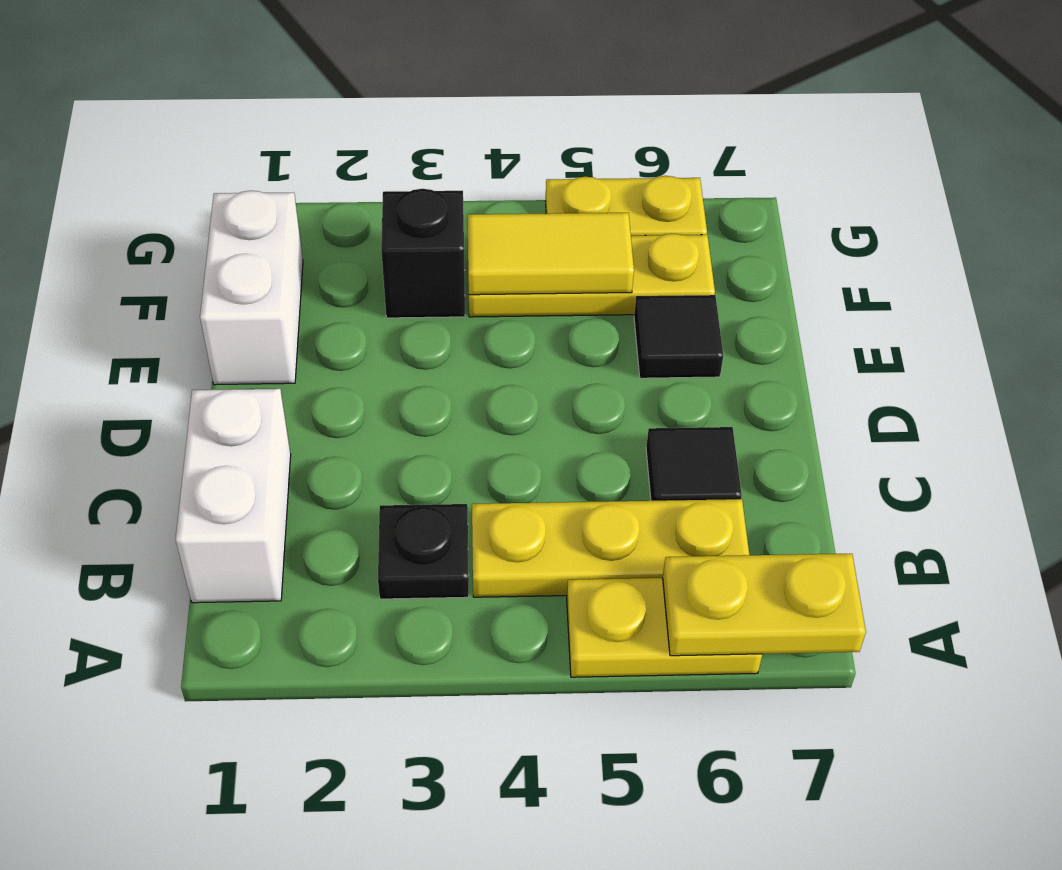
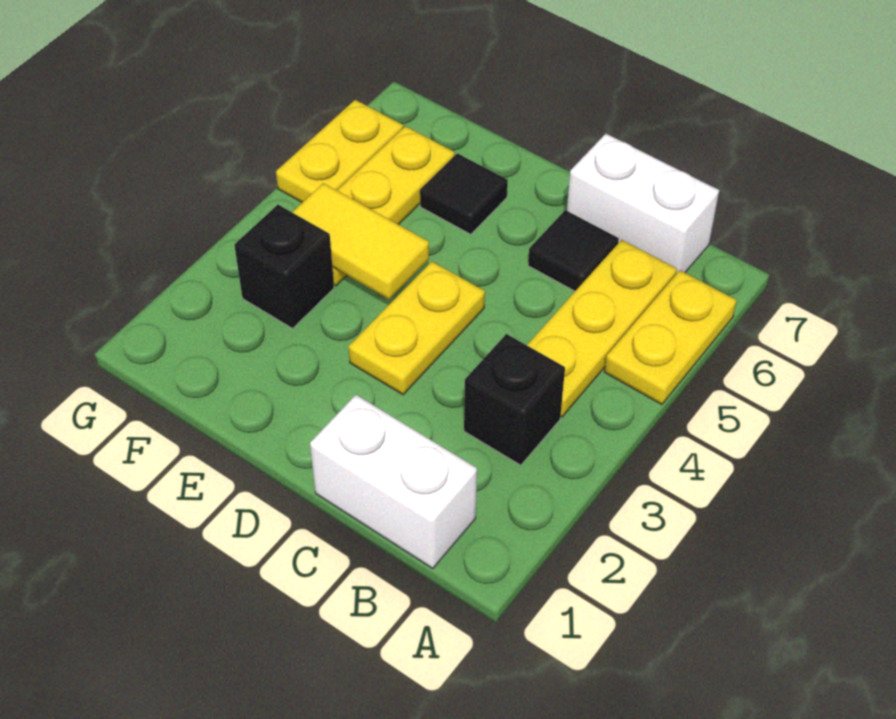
yellow plate A6:A7 level 2 -> yellow plate D3:D4 level 1
black plate B3 level 1 -> black brick B3 level 1
white brick E1:F1 level 1 -> white brick B7:C7 level 1
yellow tile F4:F5 level 2 -> yellow tile E4:F4 level 2

